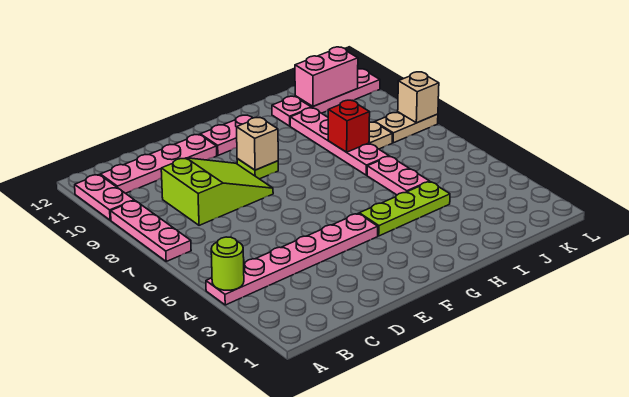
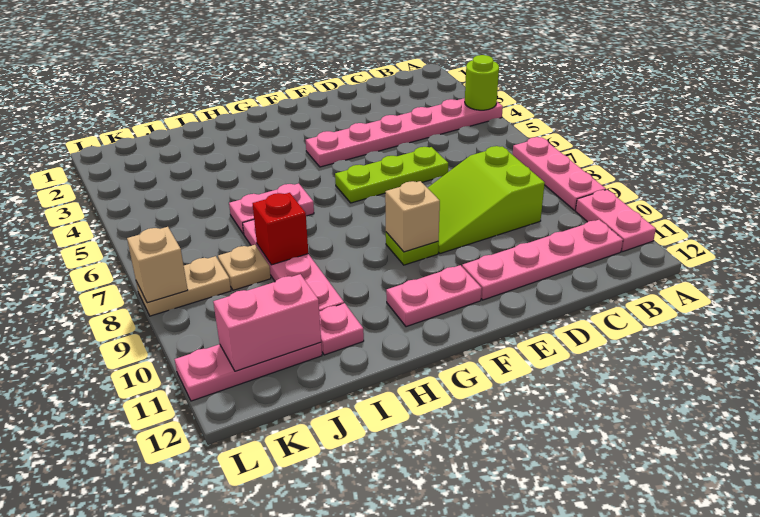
lime plate G4:I4 level 1 -> lime plate D6:F6 level 1
pink plate I5:I6 level 1 -> pink plate H6:I6 level 1

